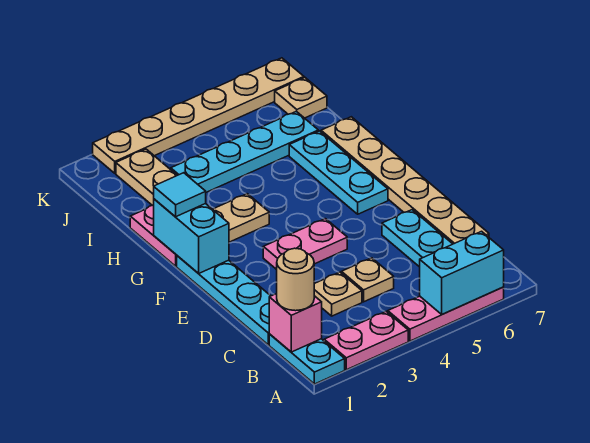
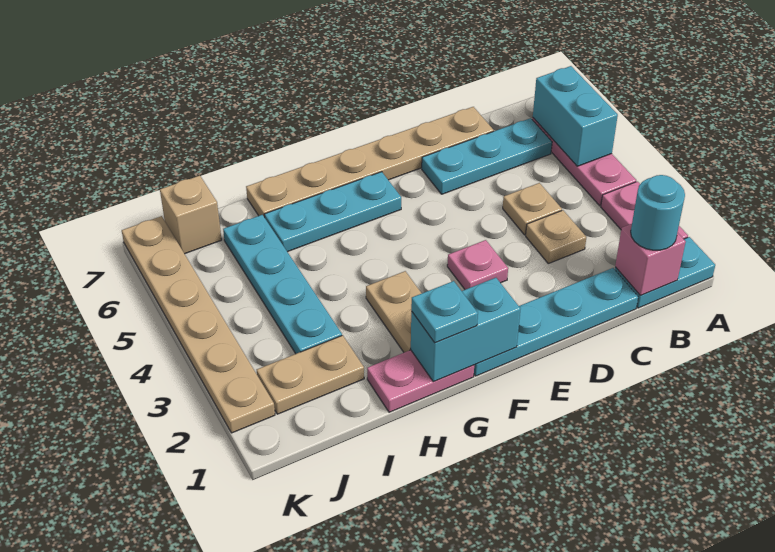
tan round brick B1 level 3 -> cyan round brick B1 level 3
pink plate E3:E4 level 1 -> pink plate E3 level 1
cyan tile G1 level 3 -> cyan plate G1 level 3
tan plate J7 level 1 -> tan brick J7 level 1

